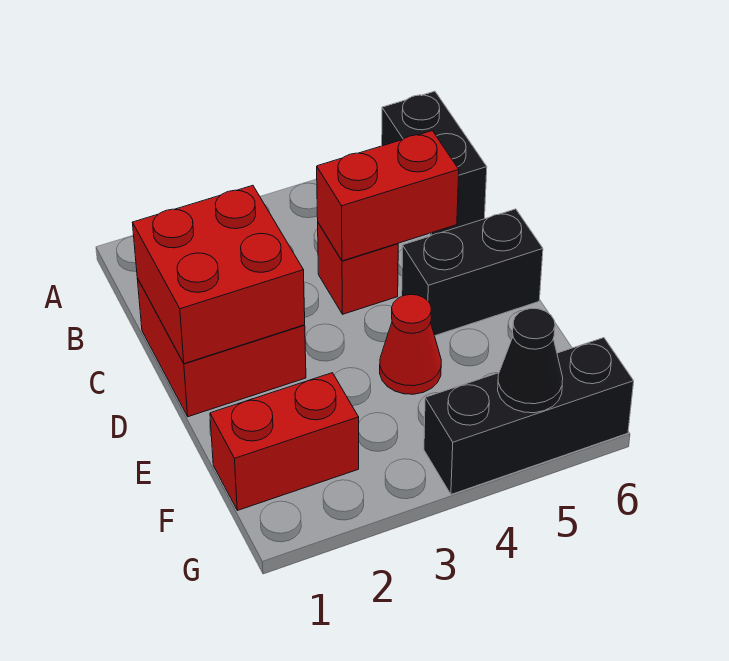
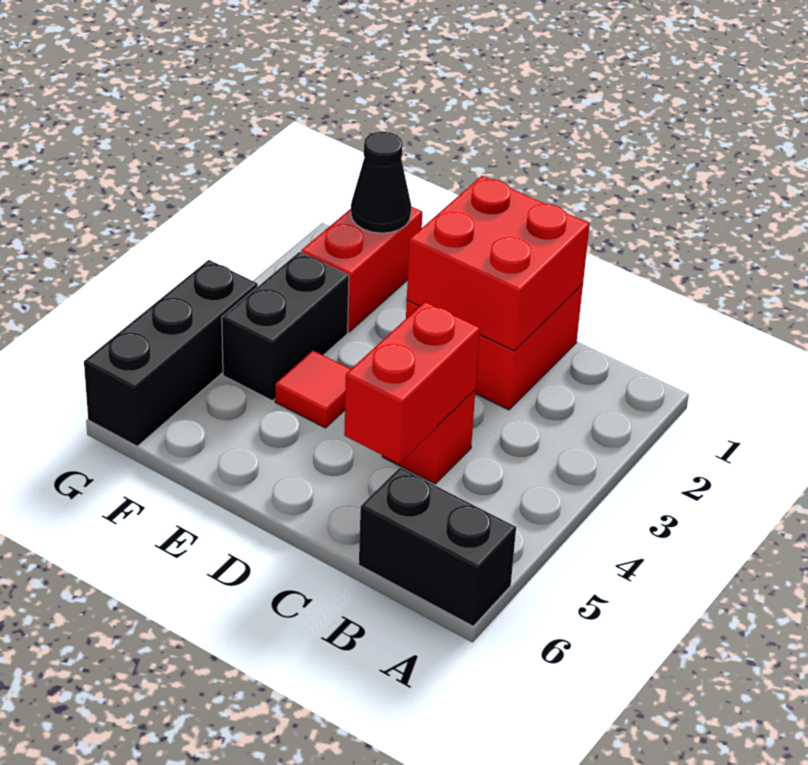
black brick D5:D6 level 1 -> black brick F3:F4 level 1
red cone E4 level 1 -> red tile E4 level 1
black cone G5 level 2 -> black cone F1 level 2

